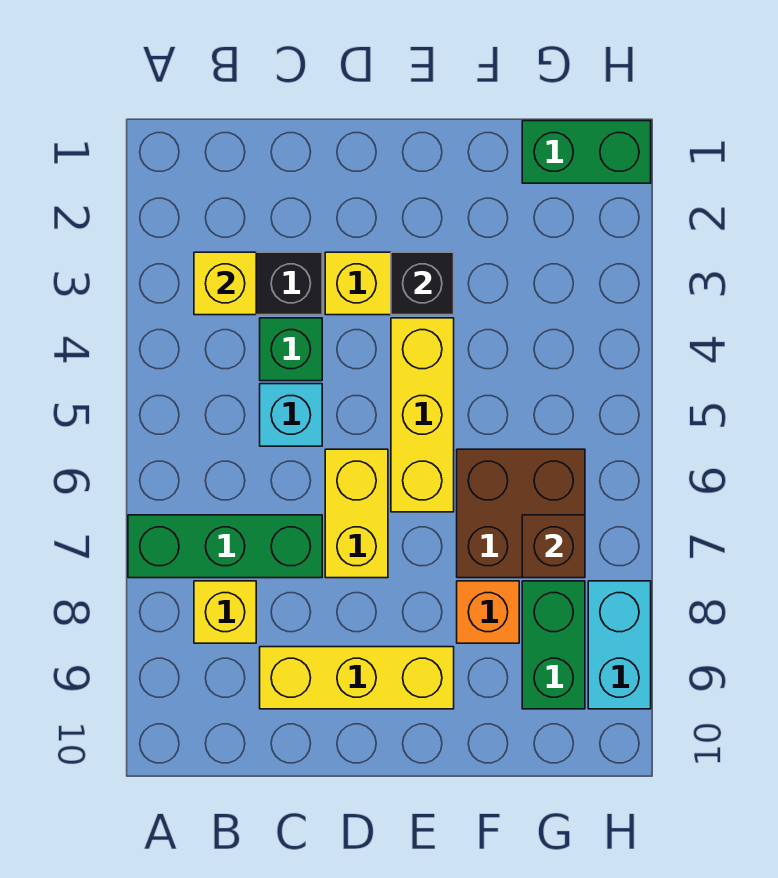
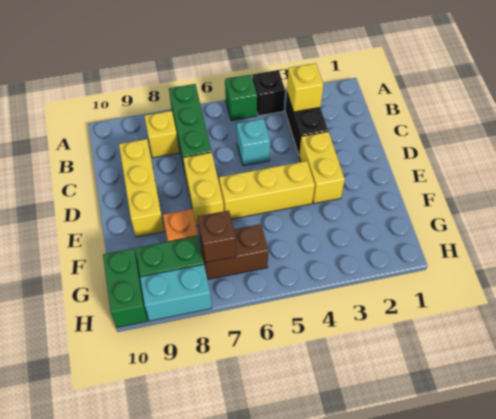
green brick C4 level 1 -> green brick A5 level 1
yellow brick D6:D7 level 1 -> yellow brick D7:E7 level 1
black brick E3 level 2 -> black brick A4 level 1
brown brick F6:G7 level 1 -> brown brick G6:G7 level 1
green brick G1:H1 level 1 -> green brick G10:H10 level 1

